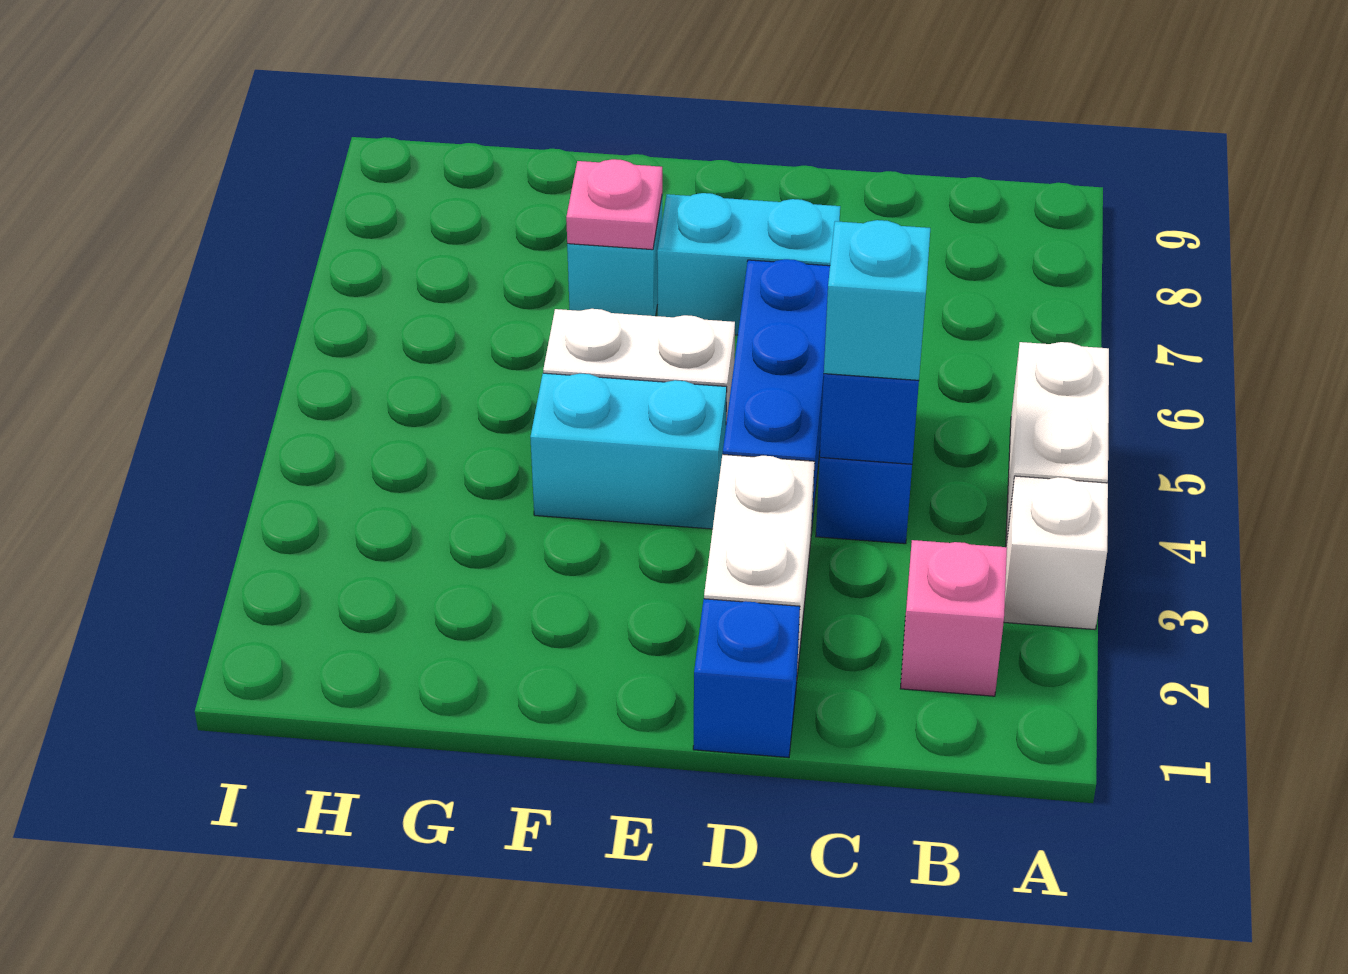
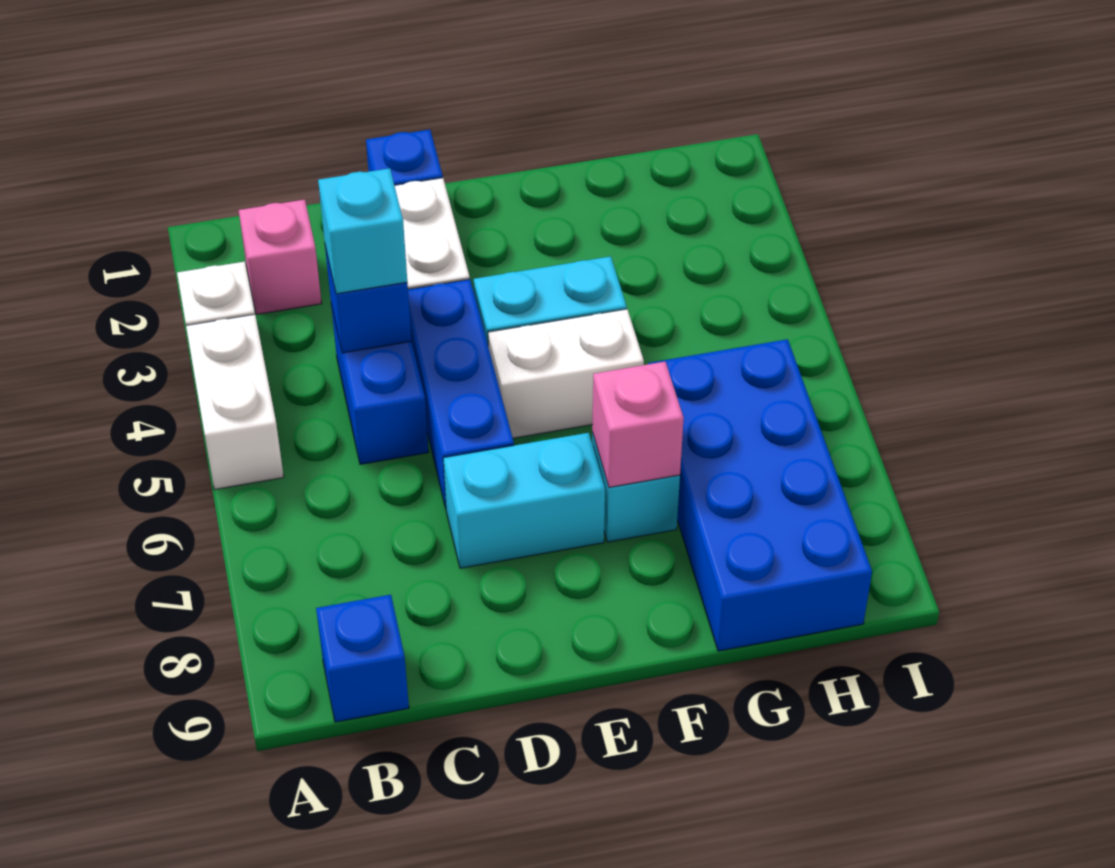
none -> blue brick B9 level 1
pink plate F7 level 2 -> pink brick F7 level 2
none -> blue brick G6:H9 level 1

